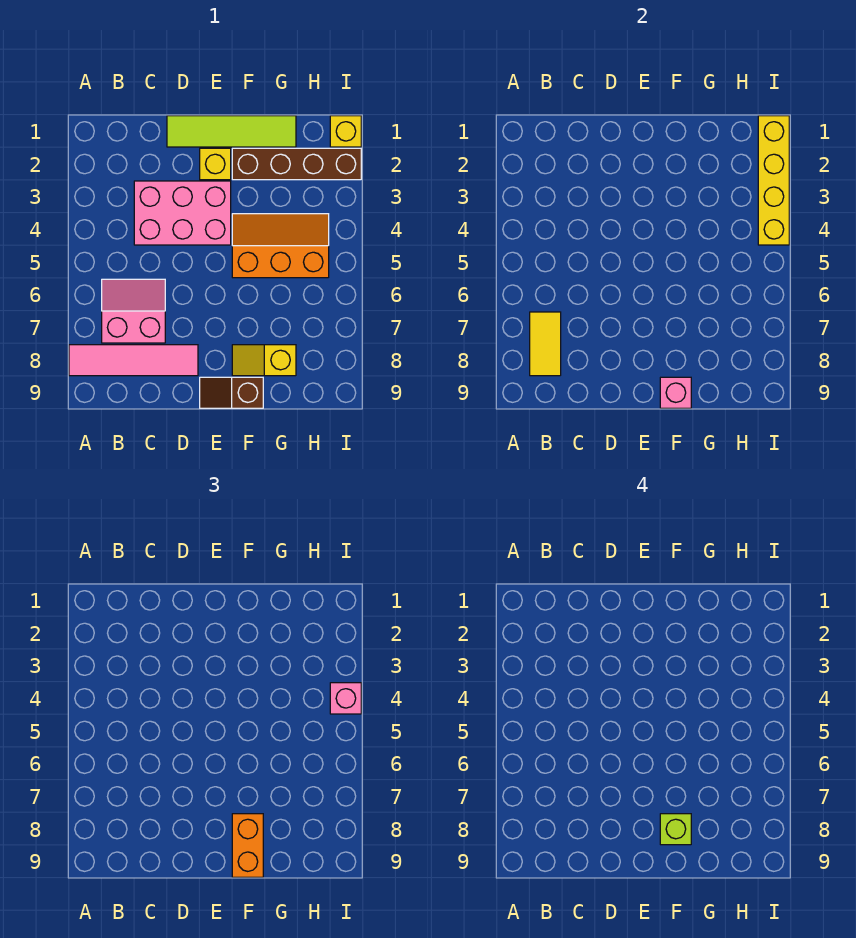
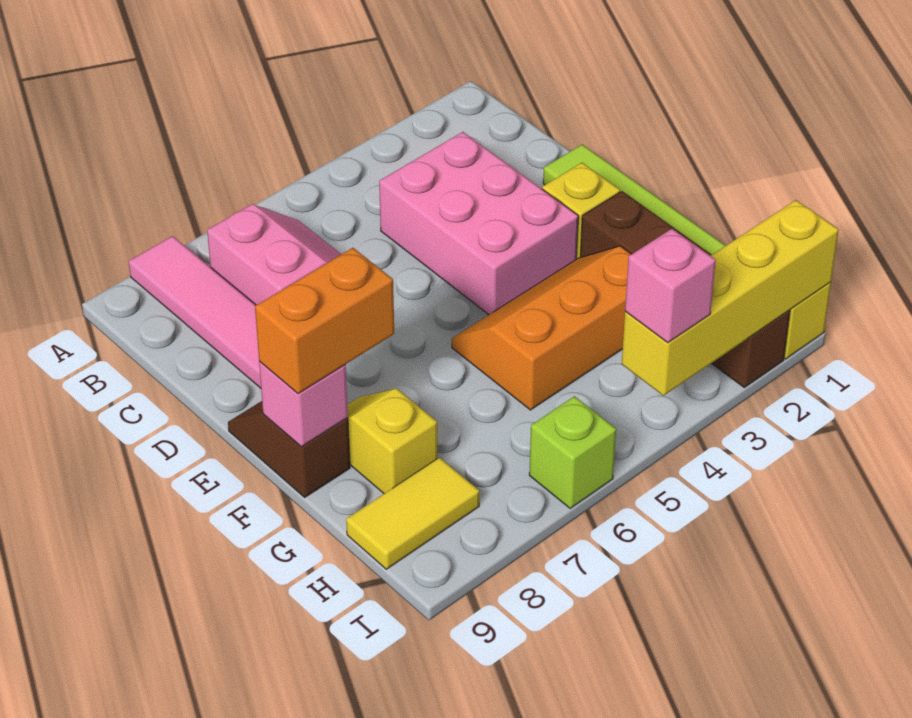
yellow tile B7:B8 level 2 -> yellow tile H8:H9 level 1
orange slope F4:H5 level 1 top 5 -> orange slope F3:G5 level 1 top G
lime brick F8 level 4 -> lime brick I6 level 1

